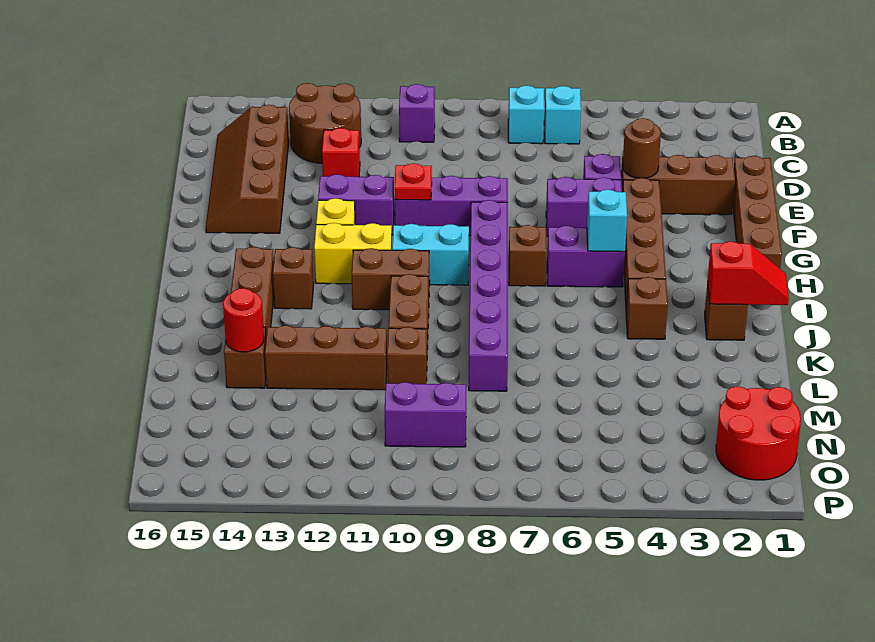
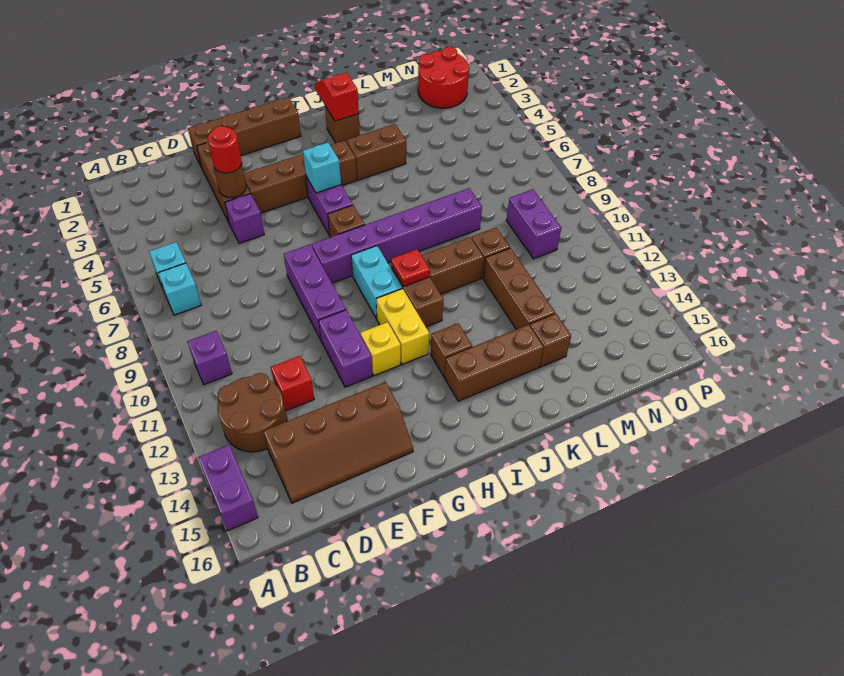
purple brick F5:F6 level 1 -> purple brick A14:A15 level 1
red plate F10 level 2 -> red plate I10 level 2
brown brick J4 level 1 -> brown brick J4:K4 level 1
red round brick L14 level 2 -> red round brick E4 level 3

